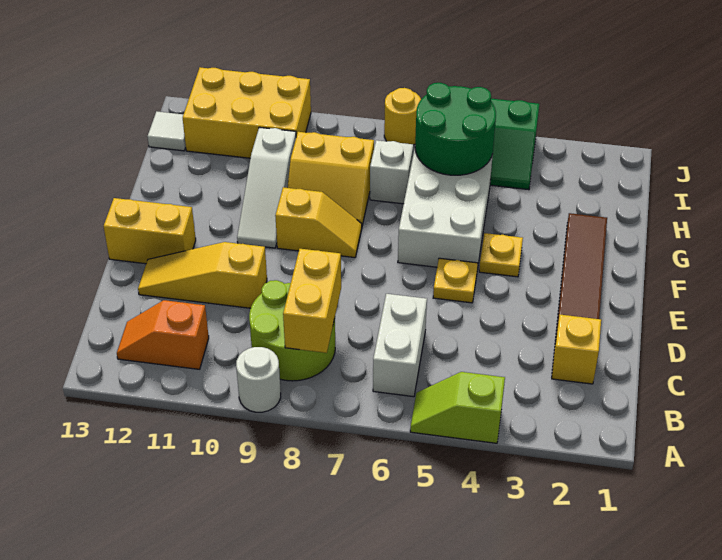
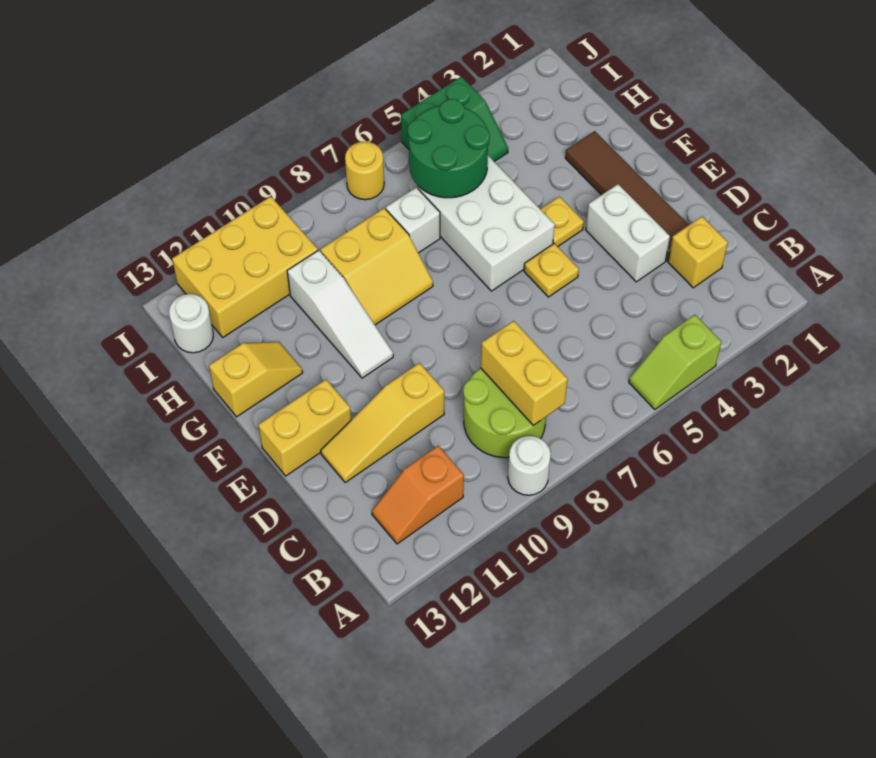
white brick B6:C6 level 1 -> white brick D3:E3 level 1
yellow slope F8:F9 level 1 top 9 -> yellow slope G12:G13 level 1 top 13
white tile I13 level 1 -> white round brick I13 level 1

